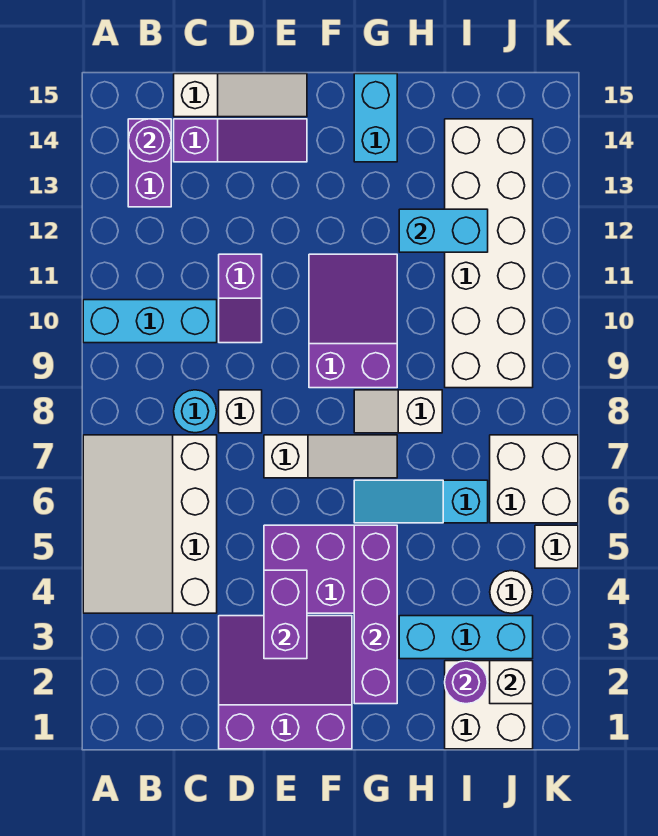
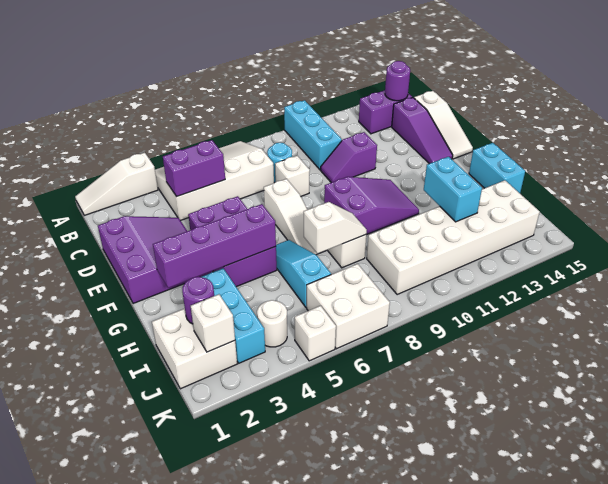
none -> white slope A1:A3 level 1 top 3
purple brick E3:E4 level 2 -> purple brick C4:C5 level 2
cyan brick G14:G15 level 1 -> cyan brick G15:H15 level 1
none -> white slope H7:H8 level 2 top 7

